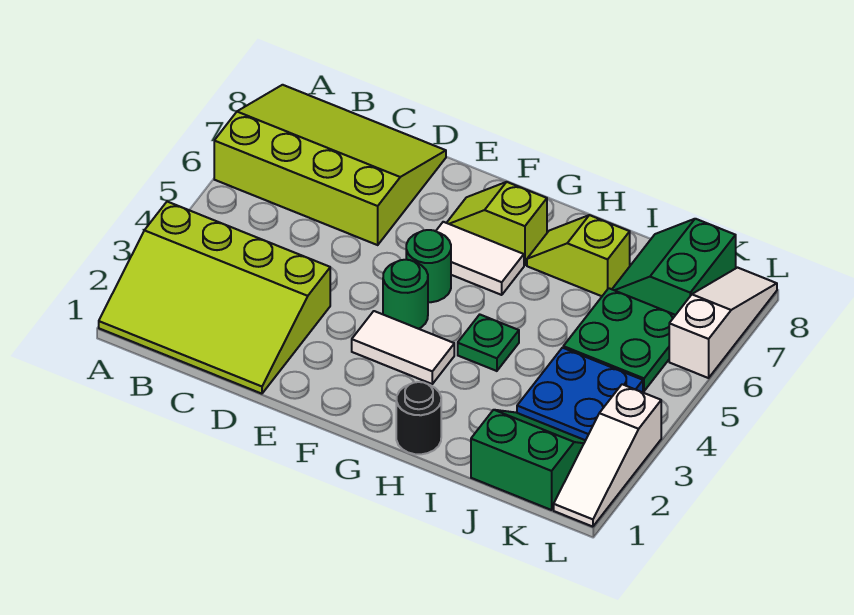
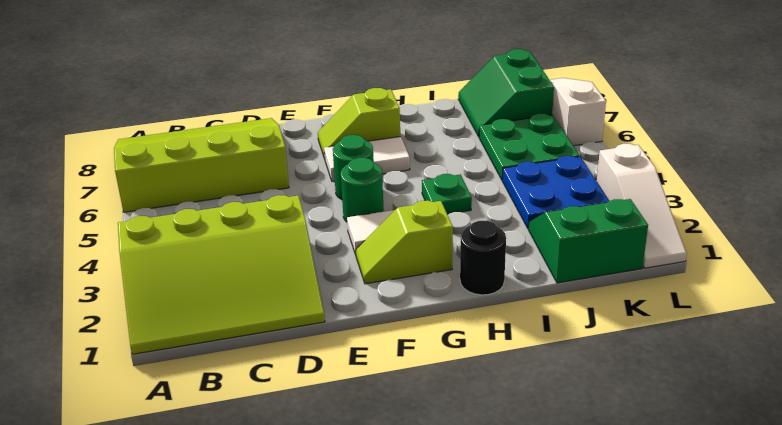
lime slope H7:I7 level 1 top I -> lime slope F2:G2 level 1 top G

